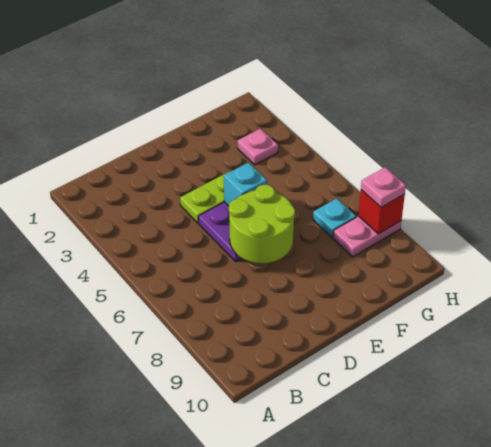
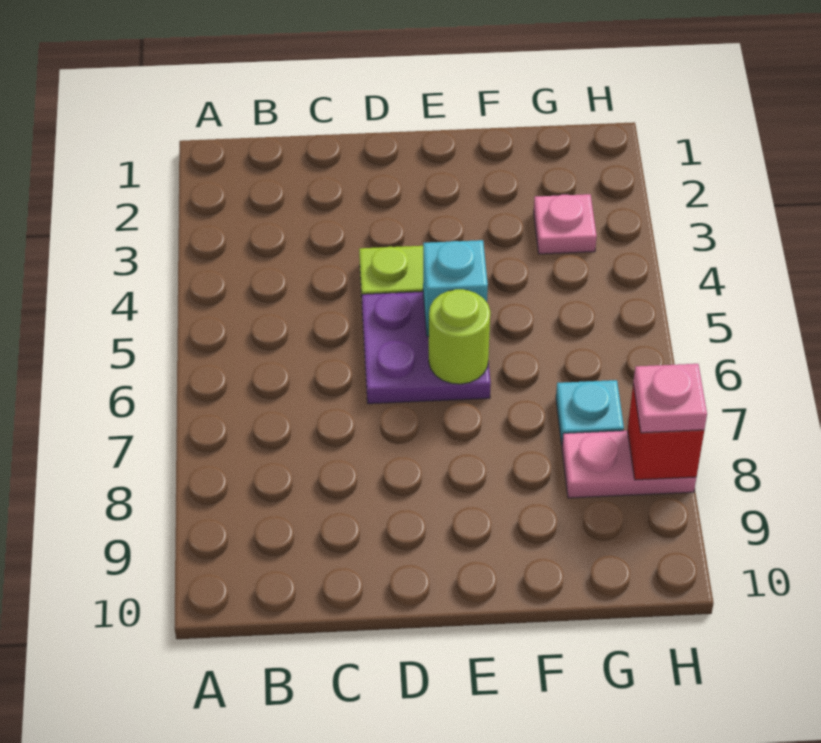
lime round brick D6:E7 level 2 -> lime round brick E6 level 2

